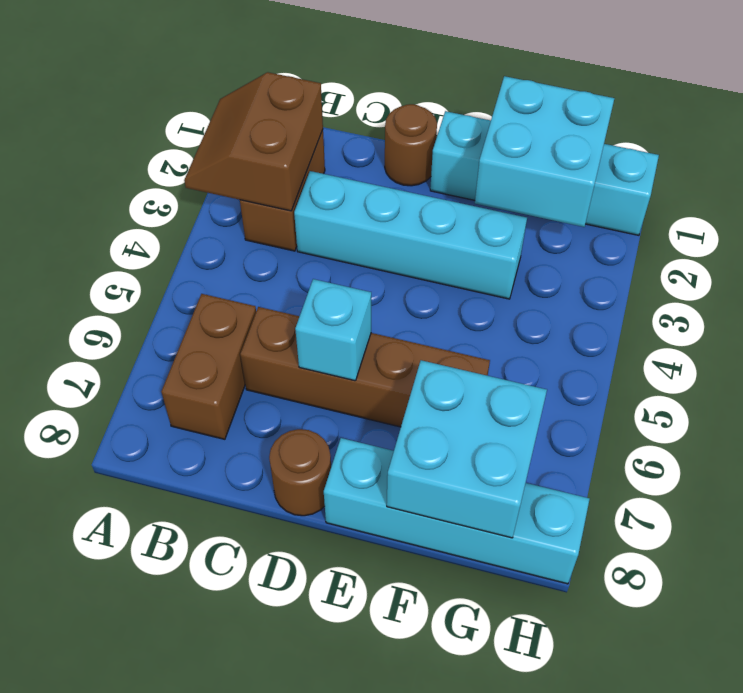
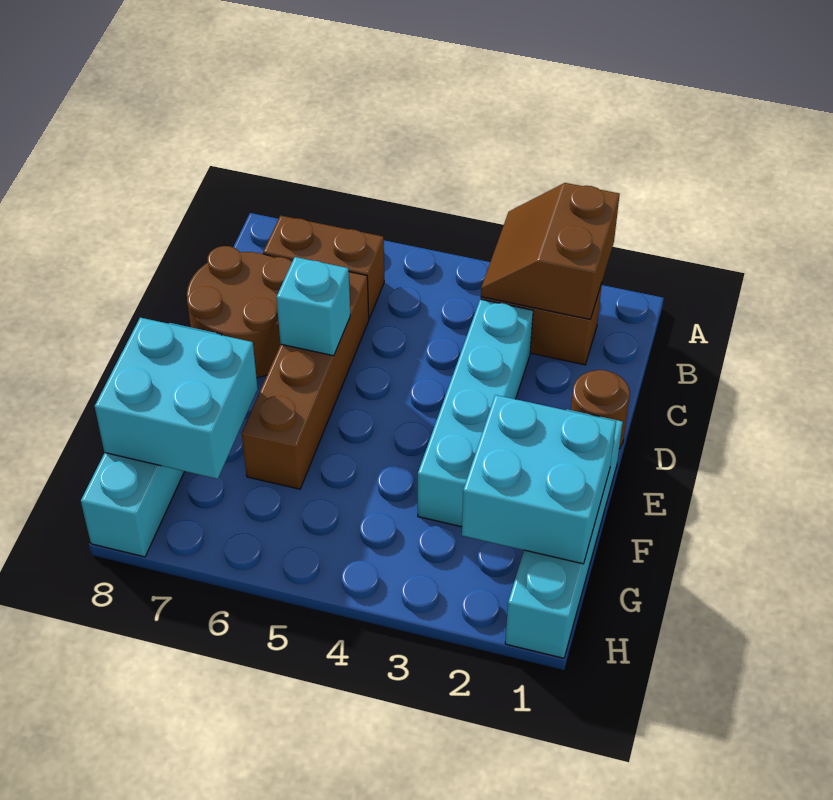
brown slope A2:B3 level 2 top B -> brown slope A2:B3 level 2 top 2
brown round brick D8 level 1 -> brown round brick C7:D8 level 1

